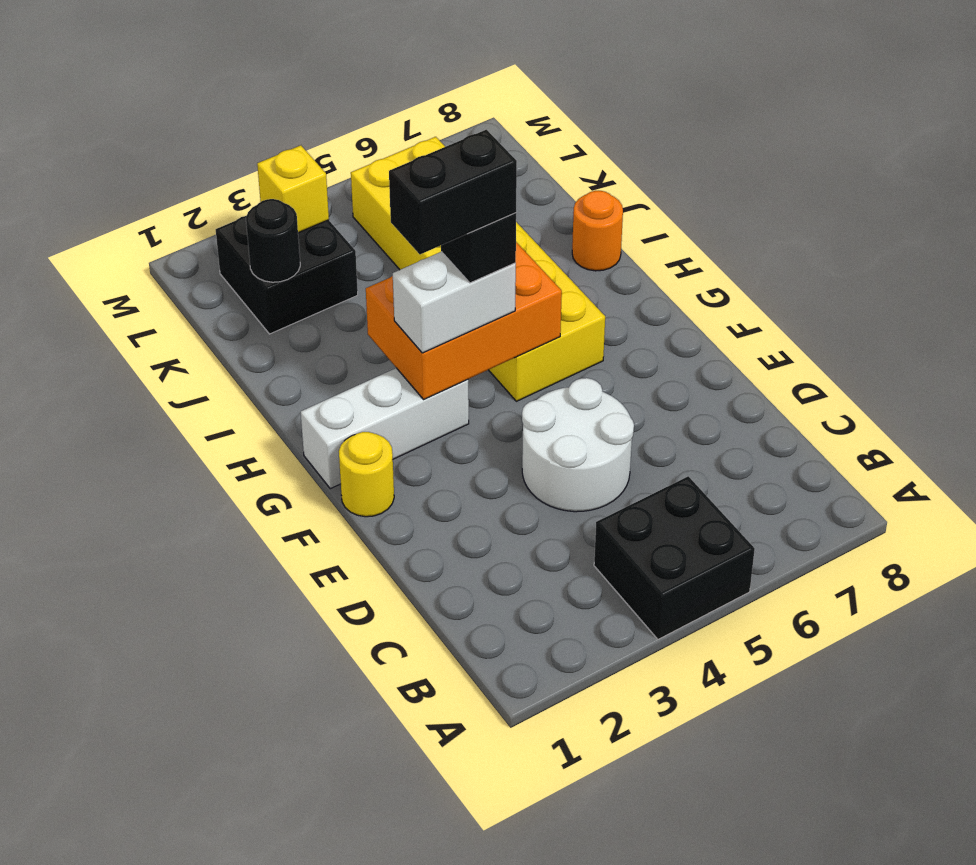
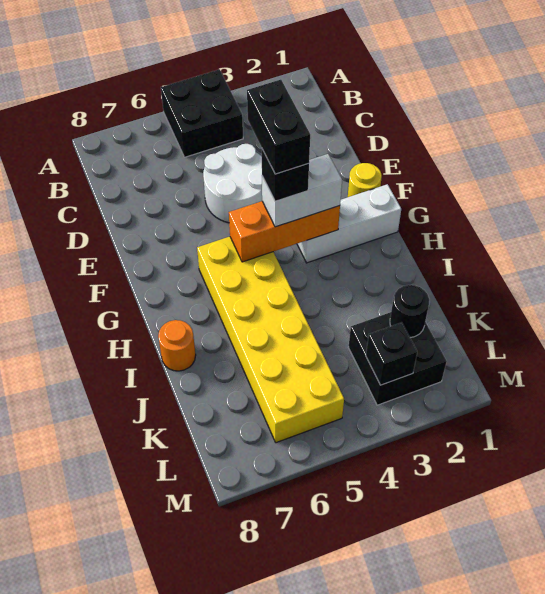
orange brick G3:H5 level 2 -> orange brick G3:G5 level 2
black brick G3:G4 level 5 -> black brick F4:G4 level 5
yellow brick L3 level 2 -> black brick L3 level 2

